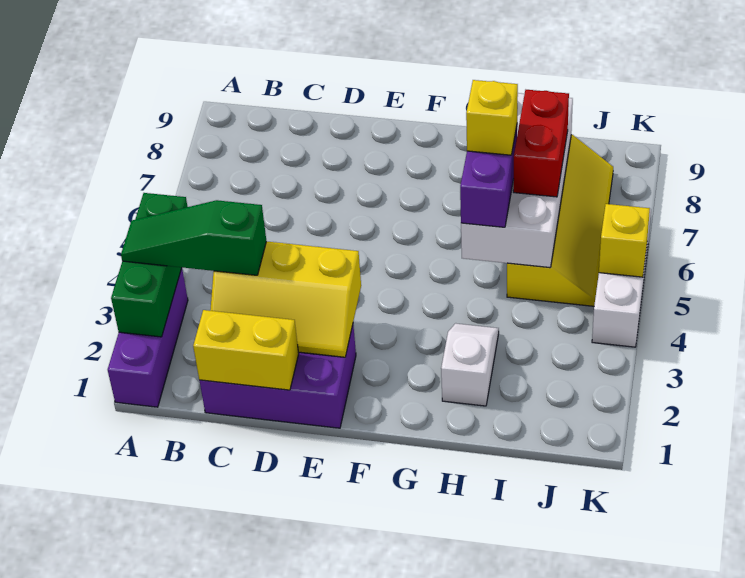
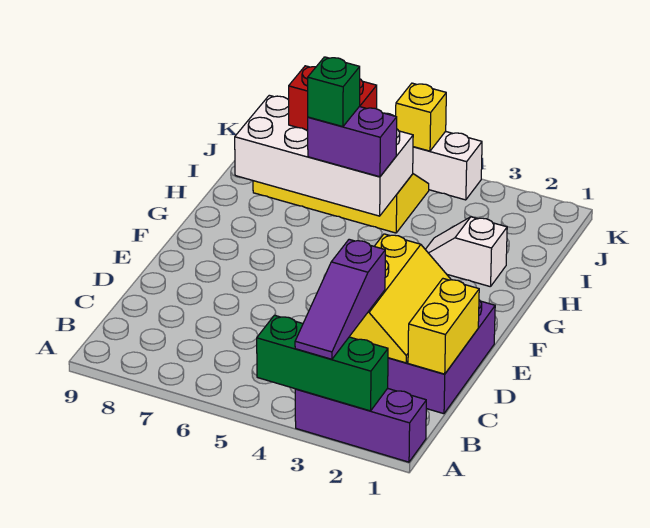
green slope A3:C3 level 3 top C -> purple slope A3:C3 level 3 top C
yellow brick H6 level 4 -> green brick H6 level 4

